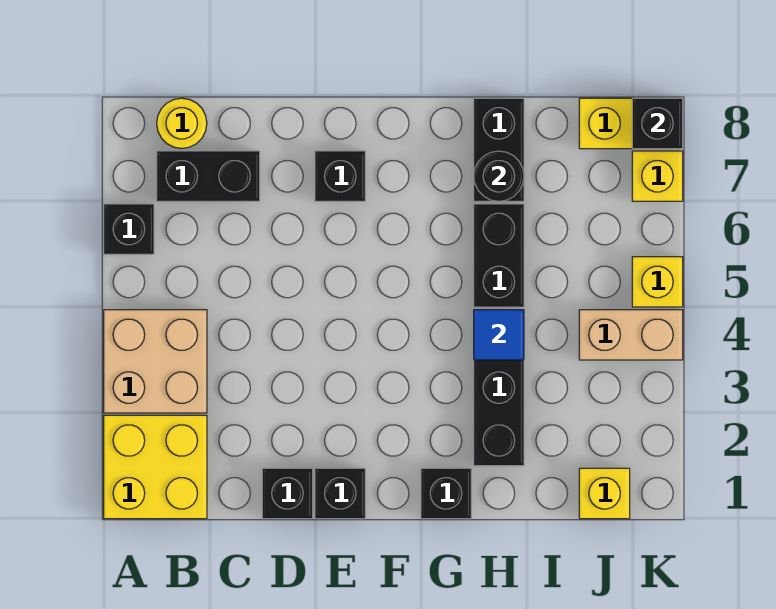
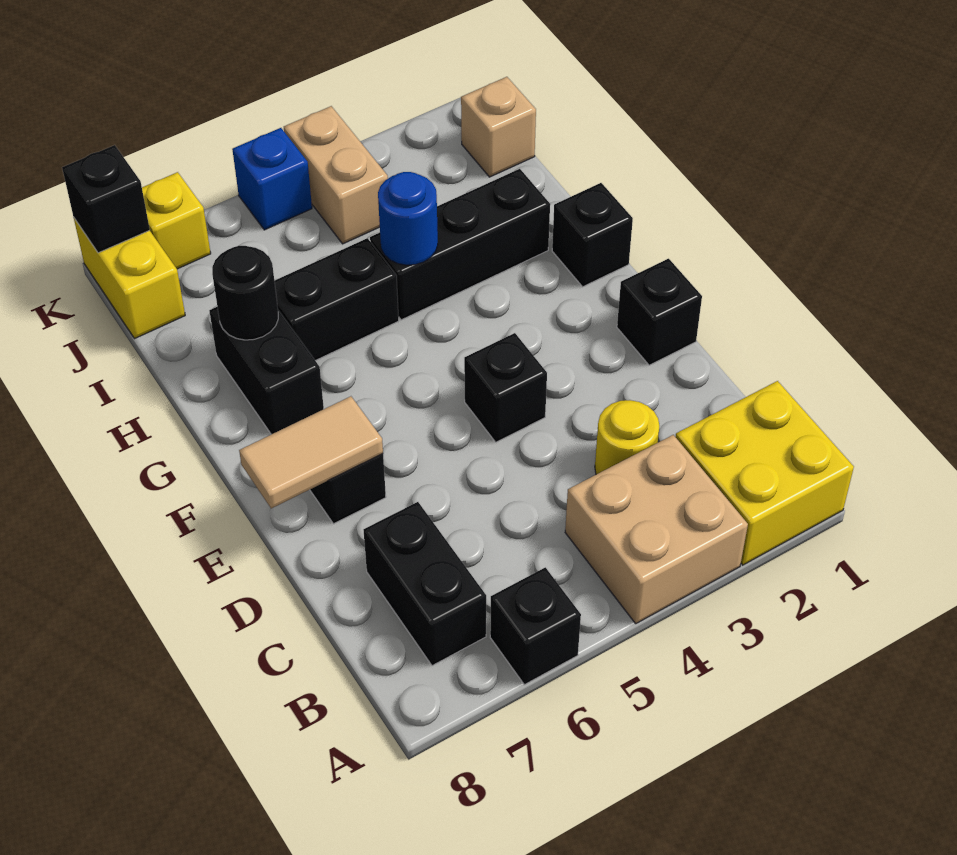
yellow round brick B8 level 1 -> yellow round brick C3 level 1
black brick D1 level 1 -> black brick E4 level 1
none -> tan tile E7:E8 level 2
blue tile H4 level 2 -> blue round brick H4 level 2
black brick H7:H8 level 1 -> black brick G7:H7 level 1
yellow brick J1 level 1 -> tan brick J1 level 1
yellow brick K5 level 1 -> blue brick K5 level 1

